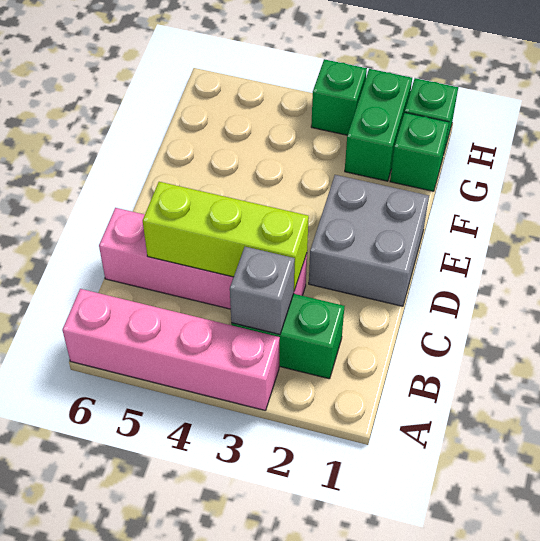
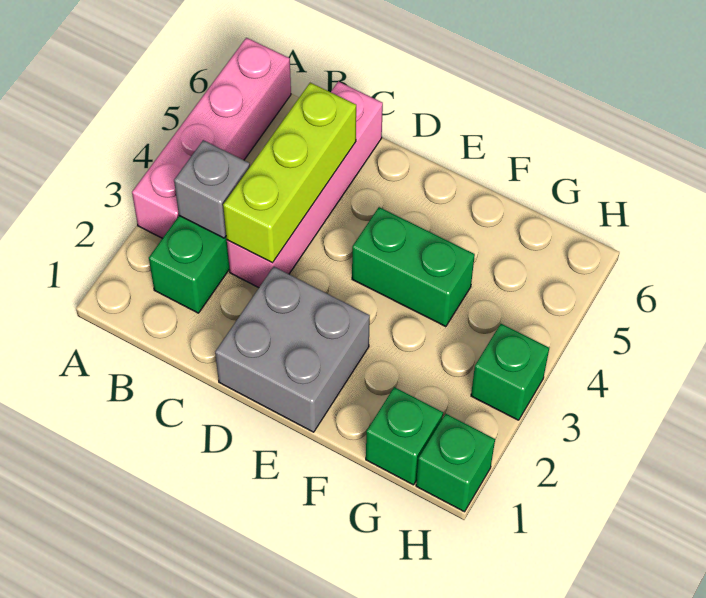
green brick G2:H2 level 1 -> green brick E4:F4 level 1

